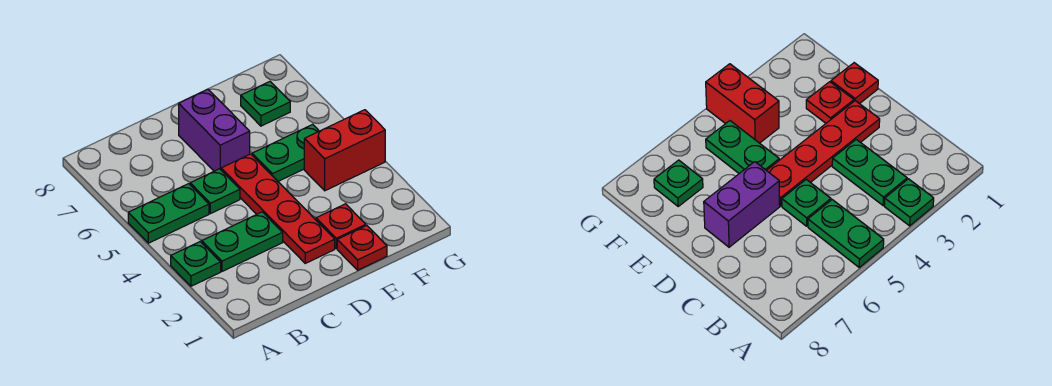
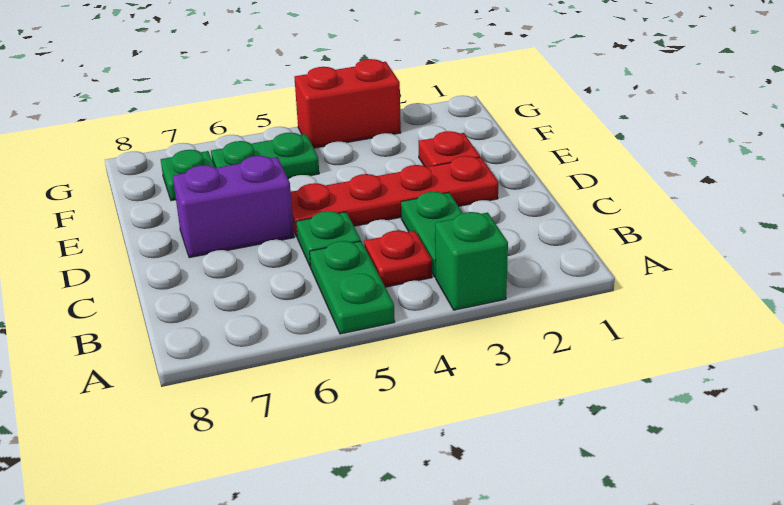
green plate A3 level 1 -> green brick A3 level 1
red plate E1 level 1 -> red plate B4 level 1
green plate E5:F5 level 1 -> green plate F5:F6 level 1
red brick F4:G4 level 1 -> red brick G3:G4 level 1

